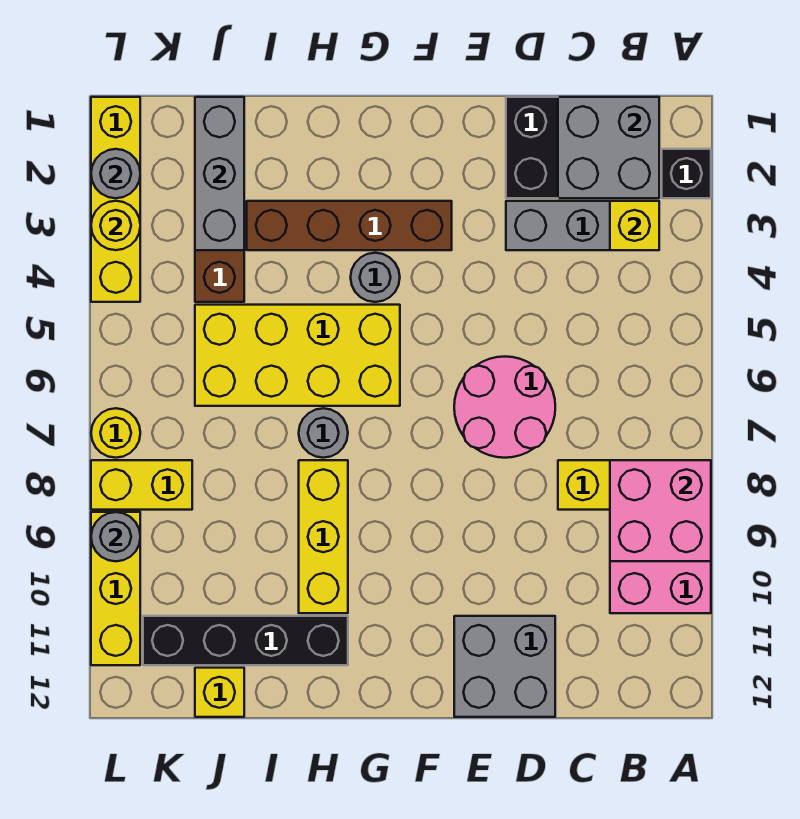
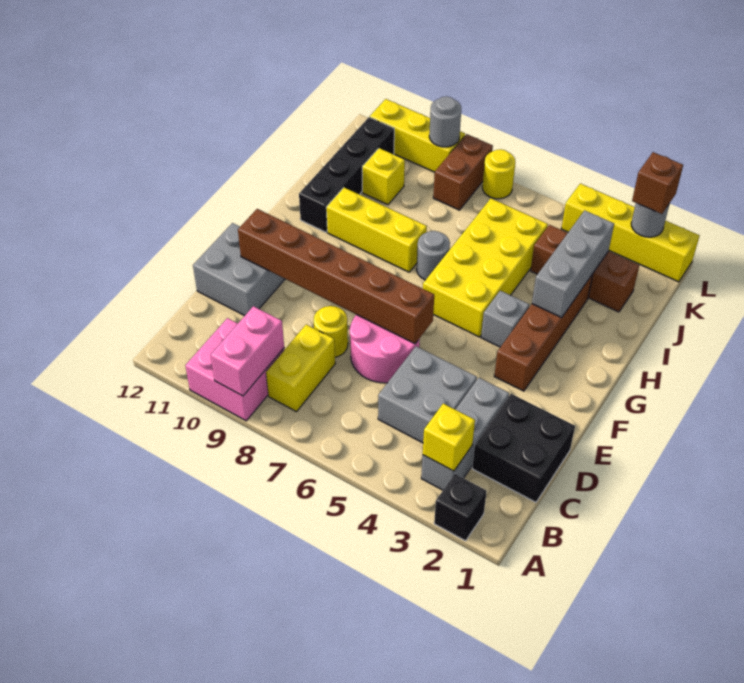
pink brick A8:B9 level 2 -> pink brick A9:B9 level 2
grey brick B1:C2 level 2 -> grey brick C4:D5 level 1
none -> brown brick E6:E11 level 2
grey round brick G4 level 1 -> grey brick G4 level 1
grey brick J1:J3 level 2 -> grey brick H3:J3 level 2
yellow brick J12 level 1 -> yellow brick J10 level 1
yellow brick K8:L8 level 1 -> brown brick K8:L8 level 1
none -> brown brick L2 level 3
yellow round brick L3 level 2 -> yellow round brick D8 level 1

